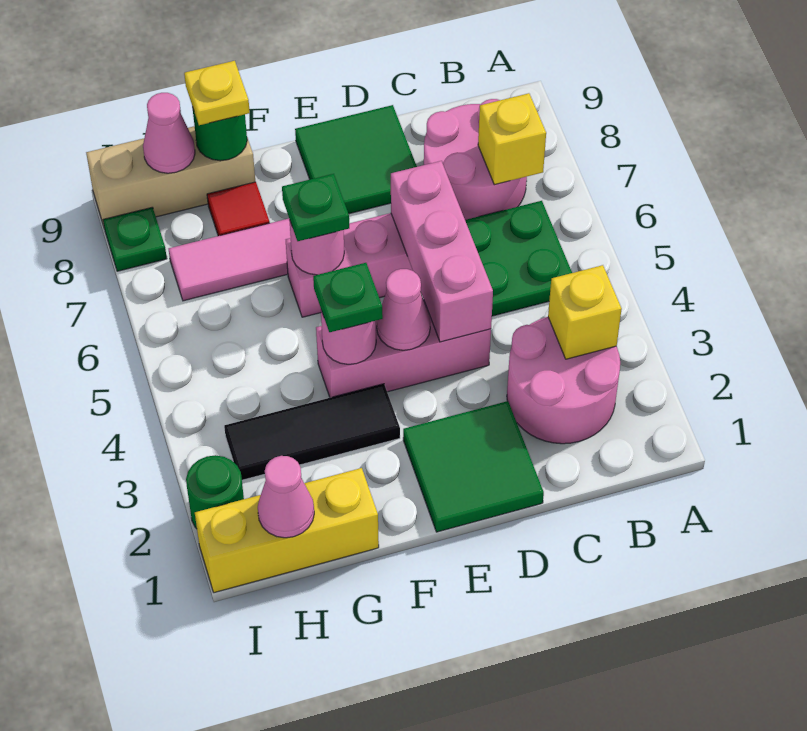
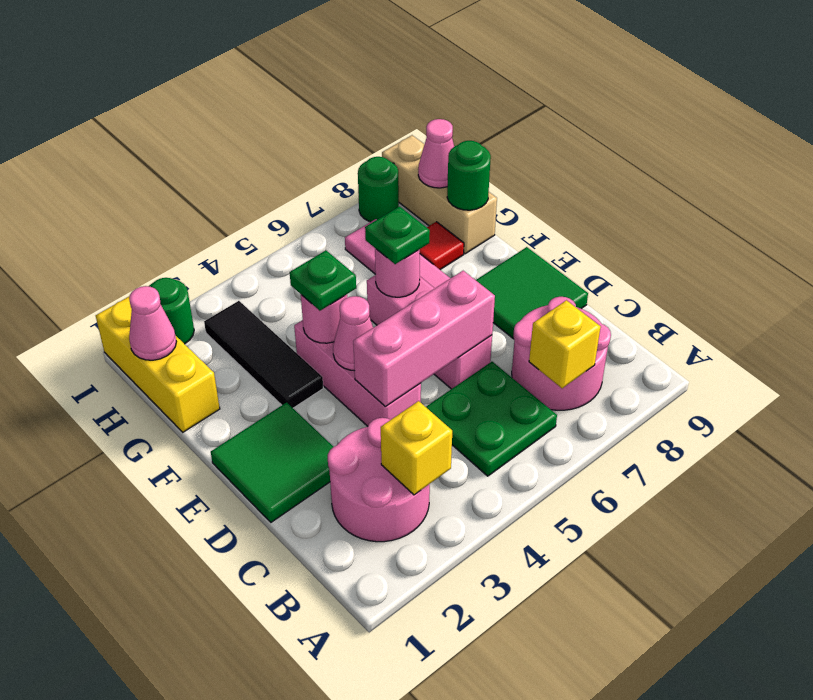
yellow plate G9 level 3 -> none
green plate I8 level 1 -> green round brick I8 level 1

